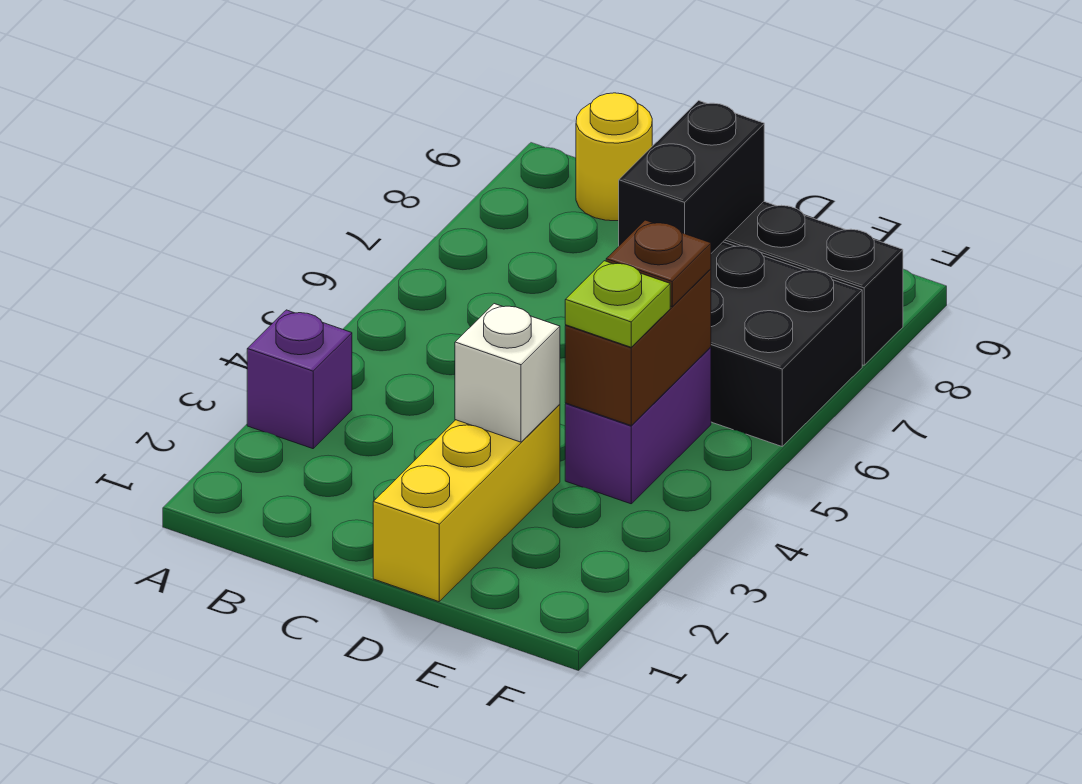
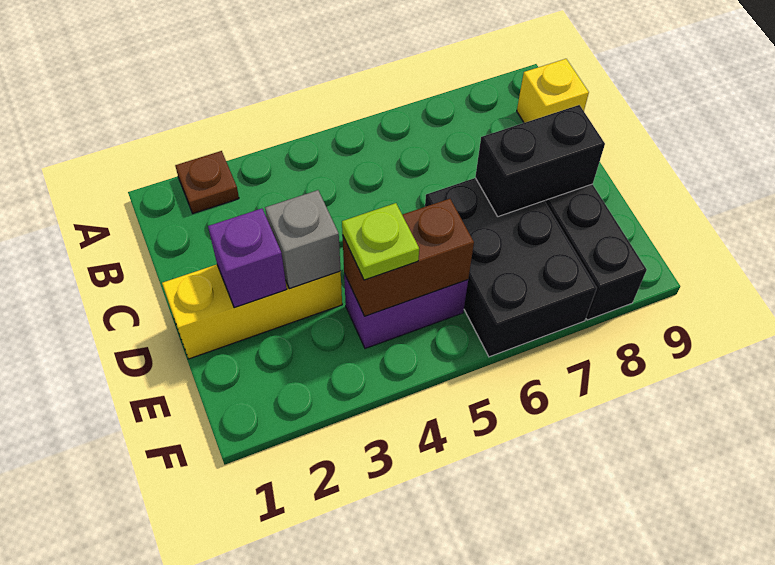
purple brick A3 level 1 -> purple brick D2 level 2
yellow round brick B9 level 1 -> yellow brick B9 level 1
white brick D3 level 2 -> grey brick D3 level 2
brown plate E5 level 3 -> brown plate A2 level 1

